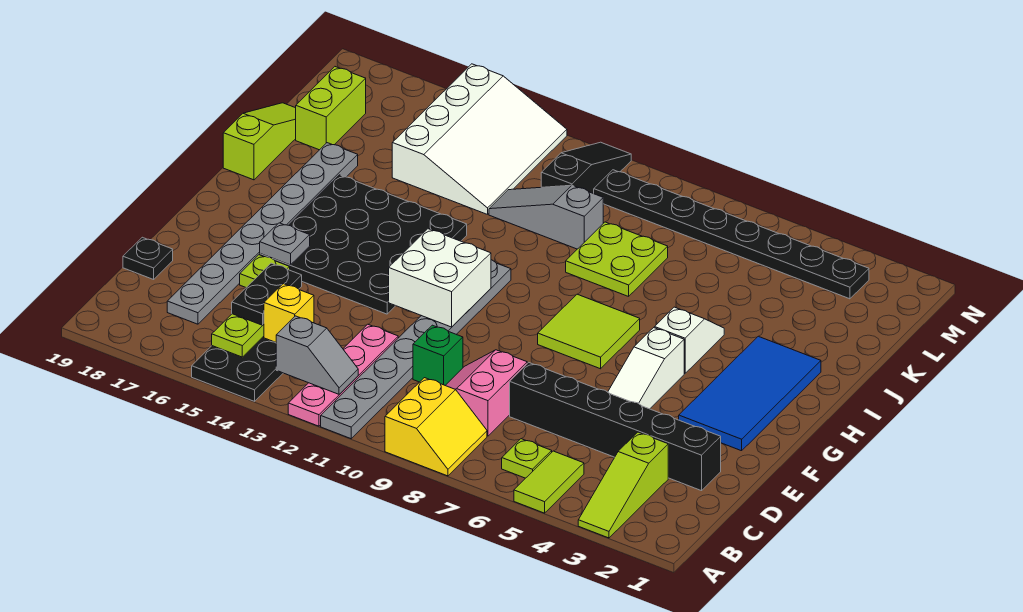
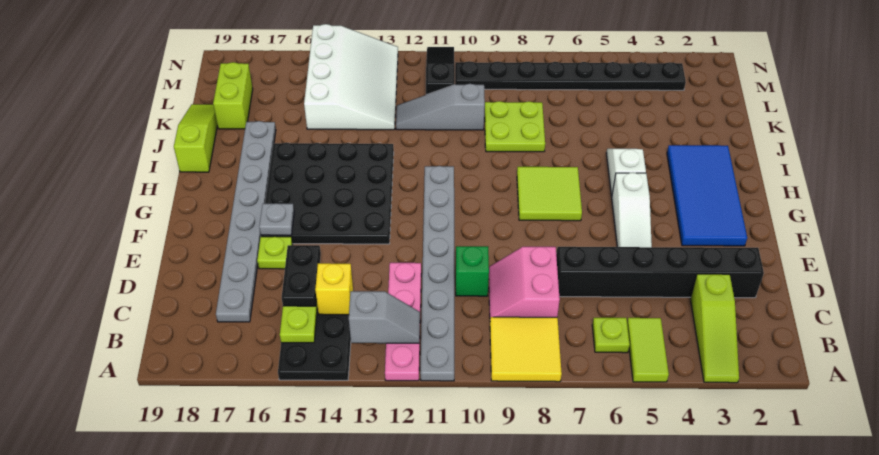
yellow slope A8:B9 level 1 top 9 -> yellow tile A8:B9 level 1
black plate D19 level 1 -> none
white brick F11:G12 level 2 -> none

